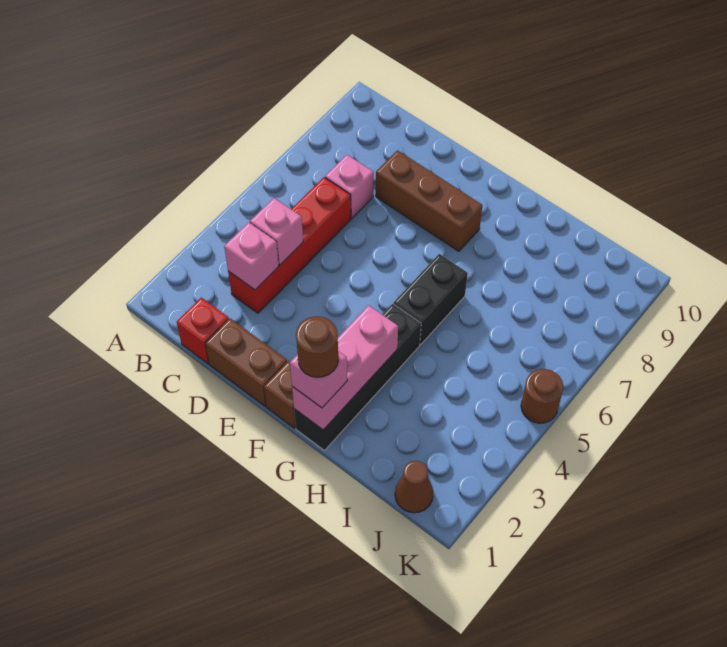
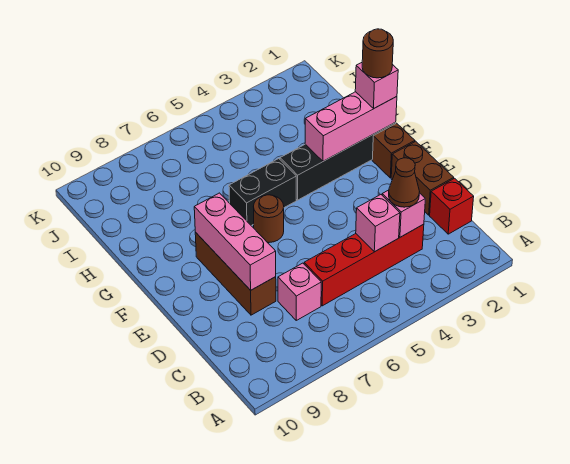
none -> pink brick D8:F8 level 2
brown cone J1 level 1 -> brown cone C3 level 3
brown round brick K5 level 1 -> brown round brick F6 level 1

